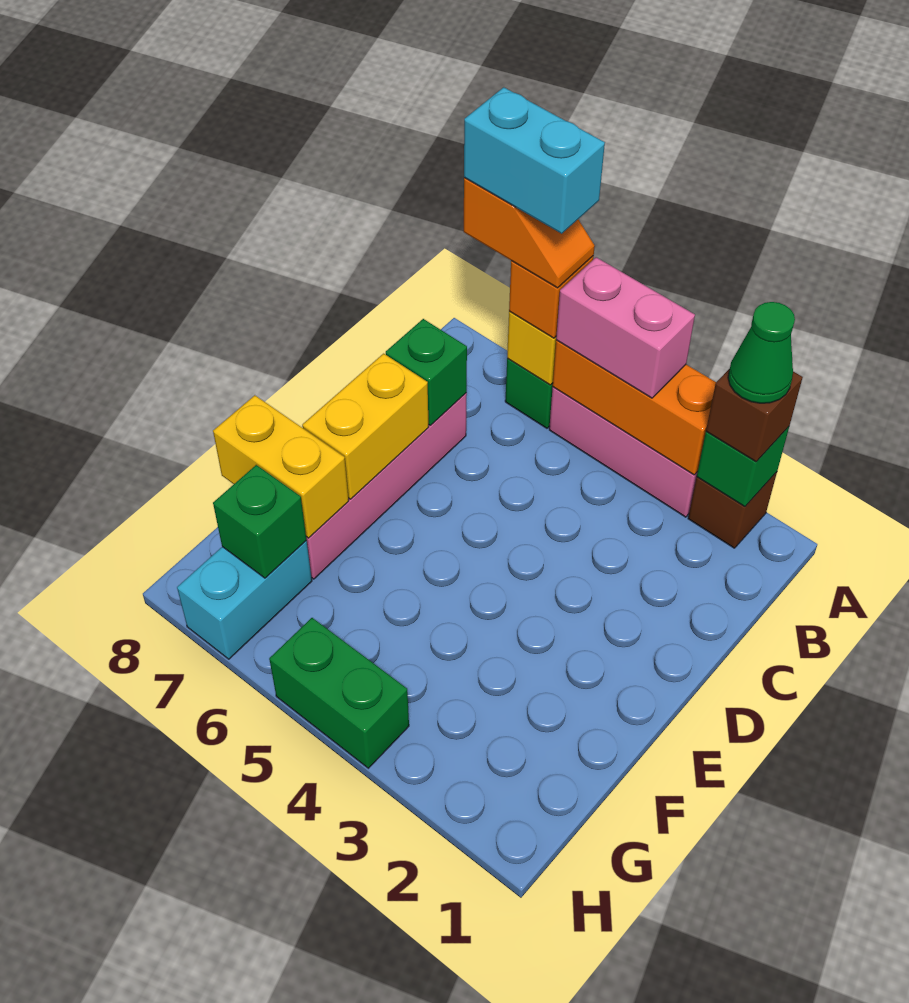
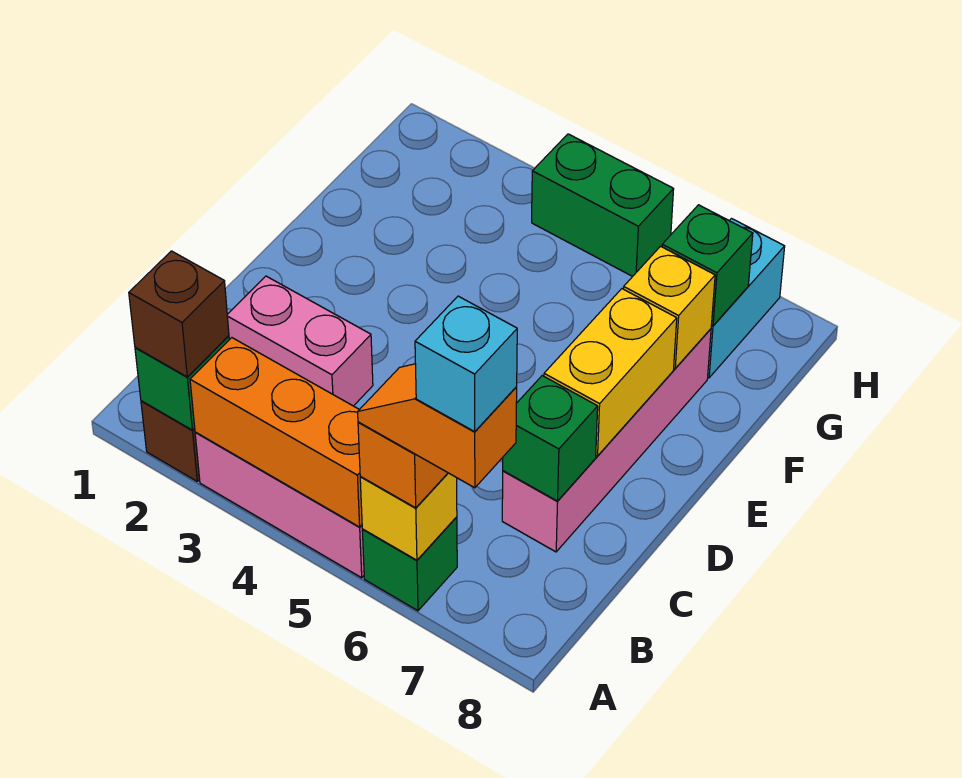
green cone A2 level 4 -> none
pink brick A4:A5 level 3 -> pink brick C2:C3 level 1
cyan brick A6:A7 level 5 -> cyan brick A7 level 5
yellow brick F7:F8 level 2 -> yellow brick F7 level 2

